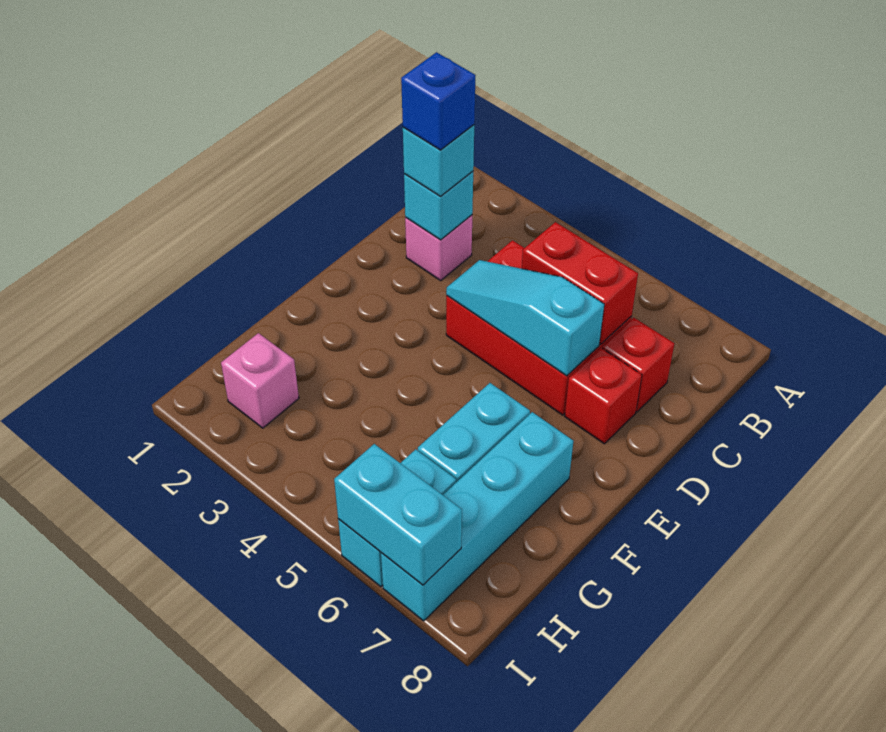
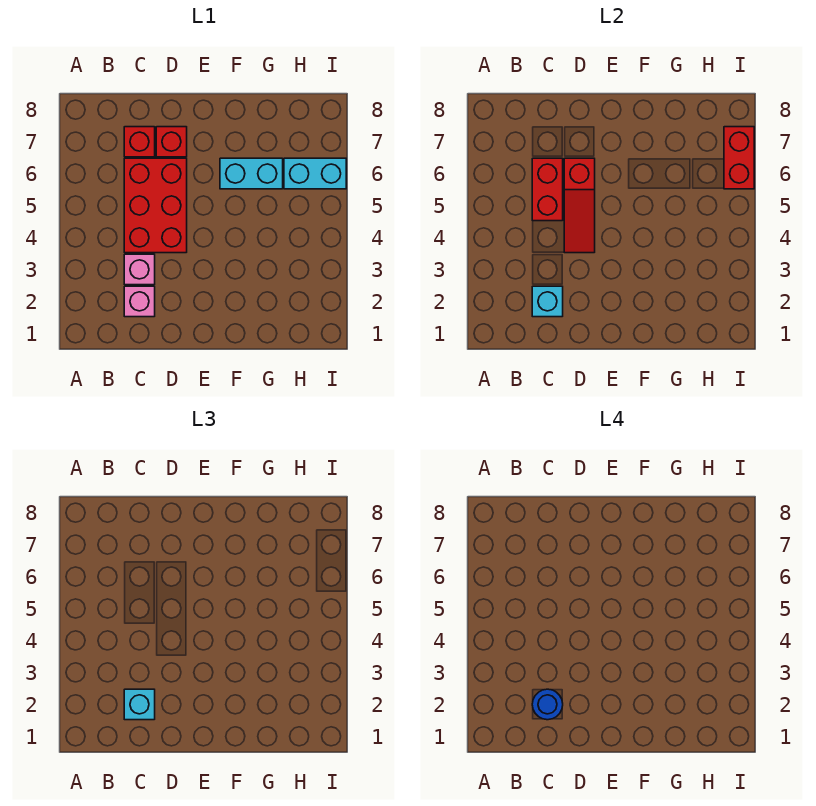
blue brick C2 level 4 -> blue round brick C2 level 4
cyan slope D4:D6 level 2 top 6 -> red slope D4:D6 level 2 top 6
cyan brick F7:I7 level 1 -> none
pink brick H2 level 1 -> pink brick C3 level 1
cyan brick I6:I7 level 2 -> red brick I6:I7 level 2

